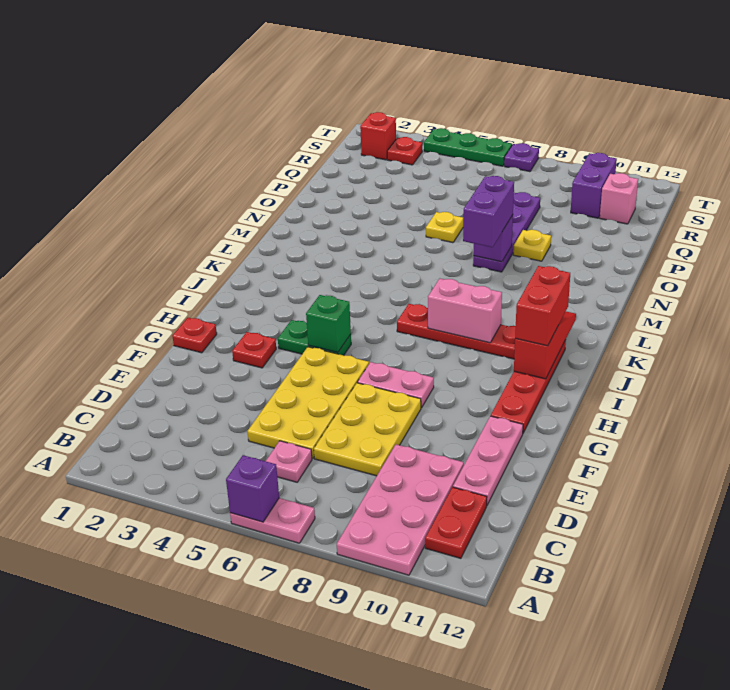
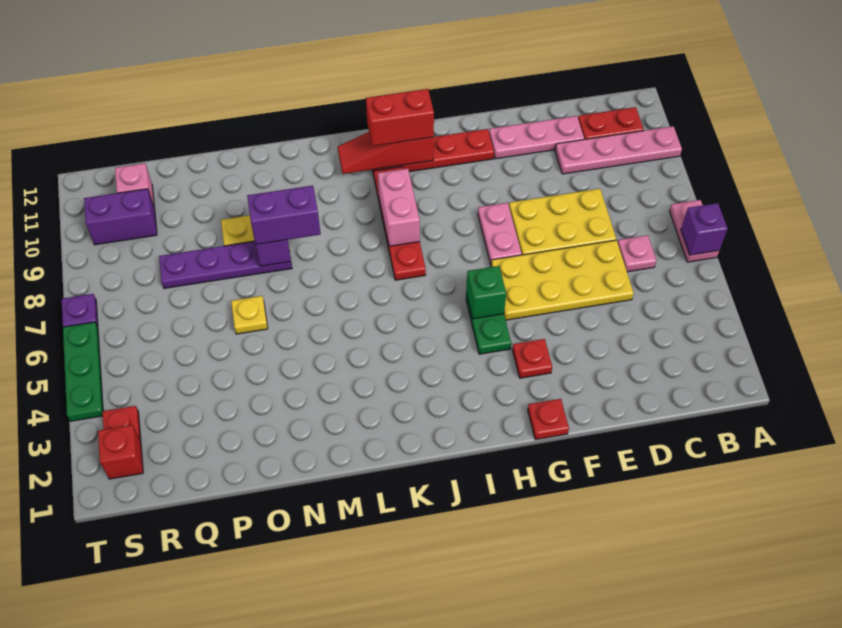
pink plate A9:D10 level 1 -> pink plate A10:D10 level 1

